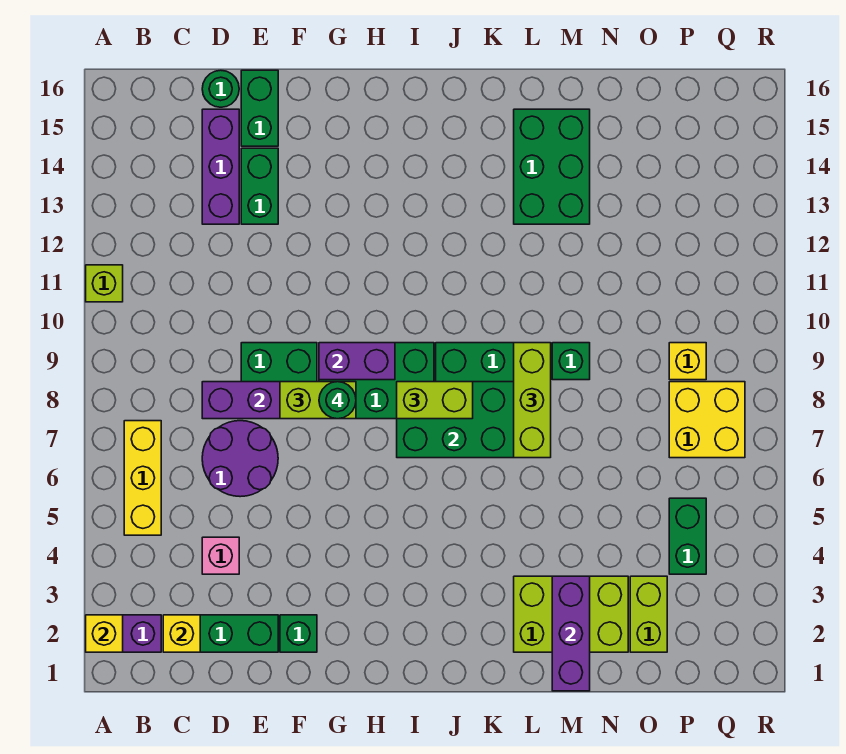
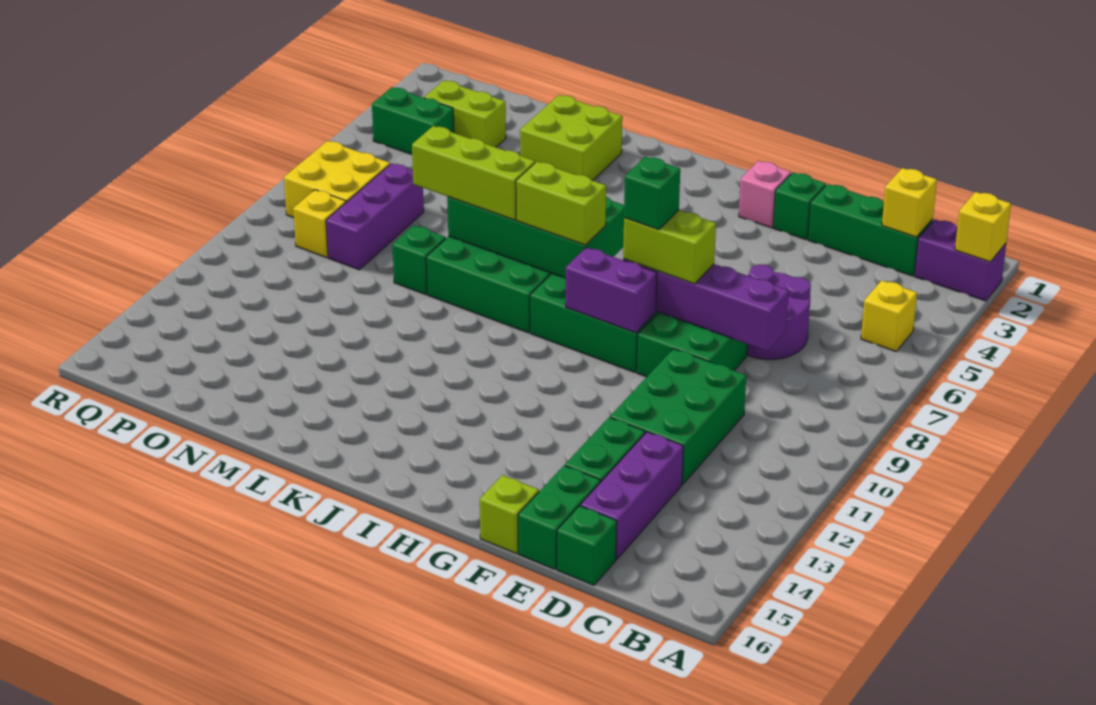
lime brick A11 level 1 -> lime brick F16 level 1
yellow brick B5:B7 level 1 -> yellow brick B5 level 1
pink brick D4 level 1 -> pink brick G2 level 1
green round brick D16 level 1 -> green brick D16 level 1
green round brick G8 level 4 -> green brick G8 level 4
lime brick L2:N3 level 1 -> lime brick L2:M3 level 1
lime brick L7:L9 level 3 -> lime brick K8:M8 level 3
green brick L13:M15 level 1 -> green brick D10:E12 level 1
purple brick M1:M3 level 2 -> purple brick O7:O9 level 1
lime brick O2:O3 level 1 -> lime brick O3:P3 level 1
green brick P4:P5 level 1 -> green brick P4:Q4 level 1

